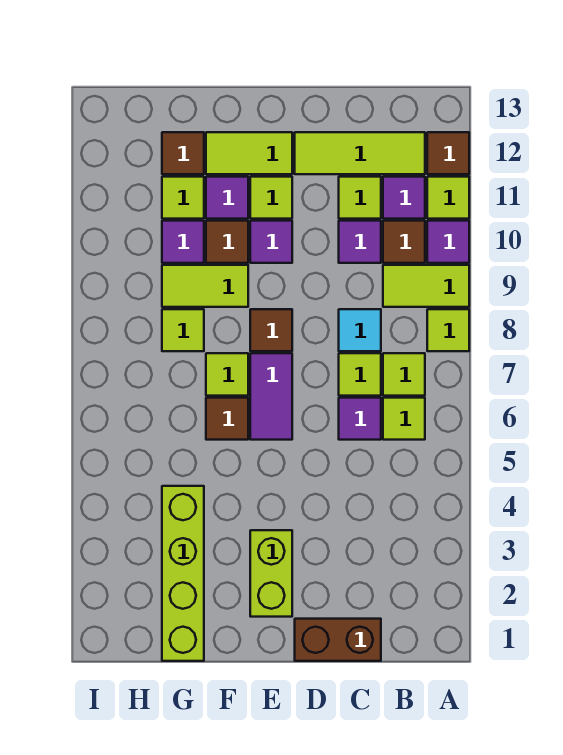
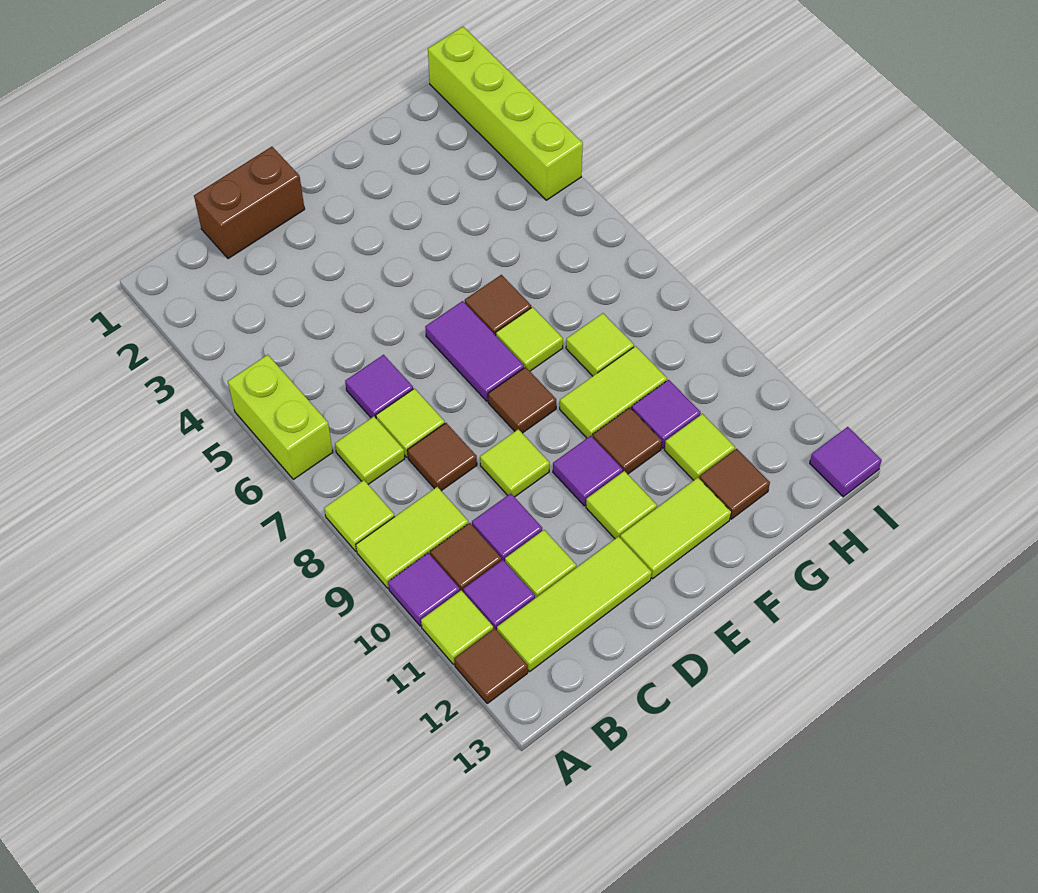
lime tile B6 level 1 -> lime tile D9 level 1
cyan tile C8 level 1 -> brown tile C8 level 1
lime brick E2:E3 level 1 -> lime brick A5:A6 level 1
purple tile F11 level 1 -> purple tile I13 level 1
lime brick G1:G4 level 1 -> lime brick I1:I4 level 1

